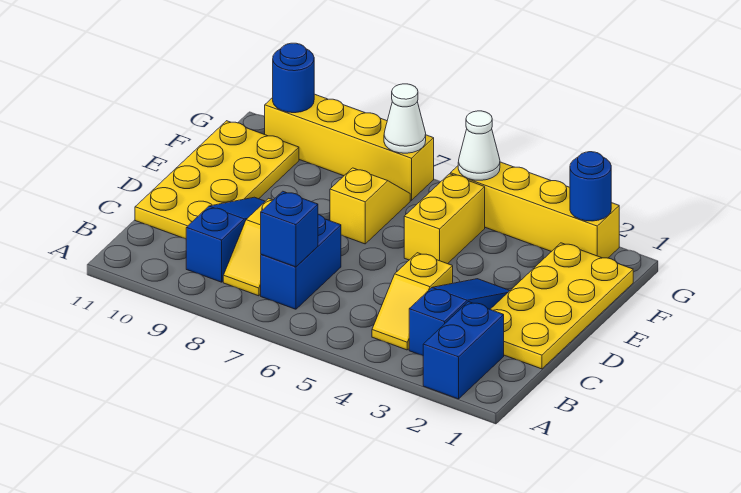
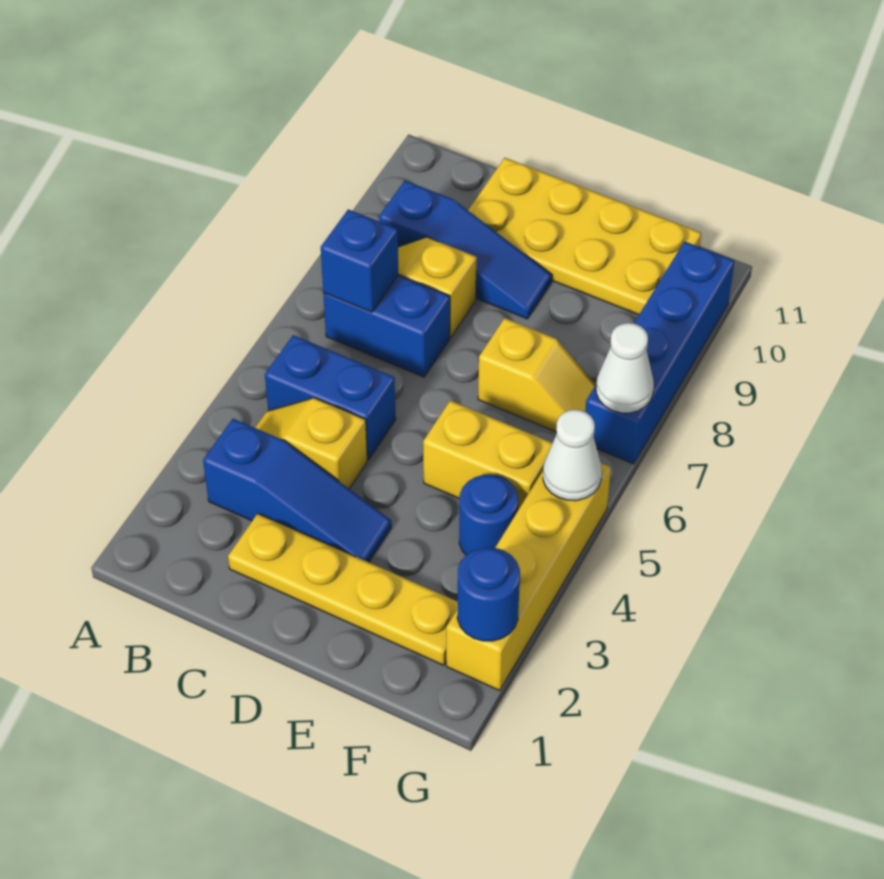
blue brick A2:B2 level 1 -> blue brick B5:C5 level 1
yellow plate C1:F2 level 1 -> yellow plate C2:F2 level 1
yellow brick G7:G10 level 1 -> blue brick G7:G10 level 1
blue round brick G10 level 2 -> blue round brick F4 level 1

